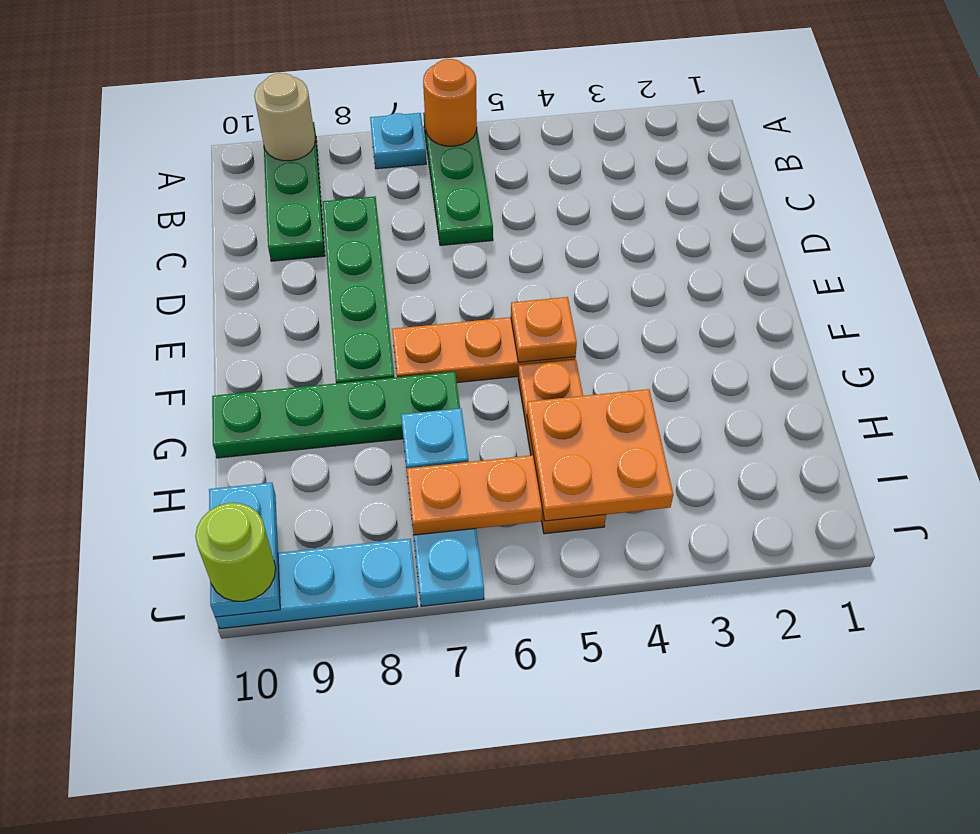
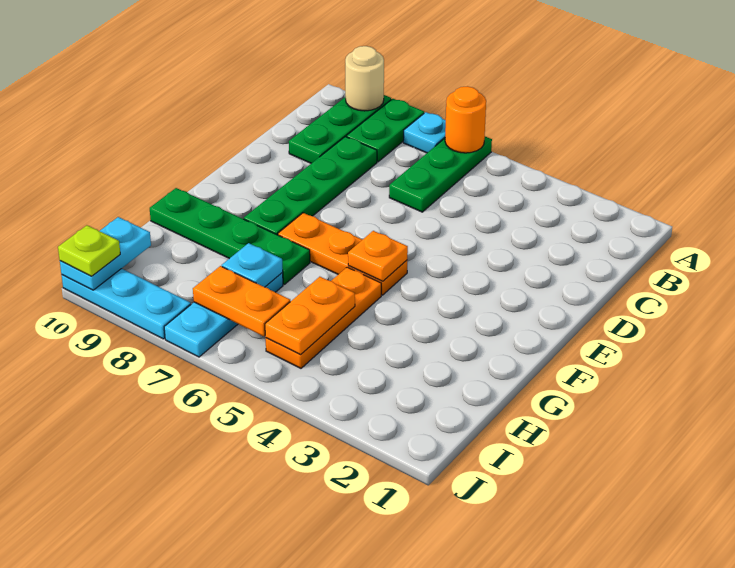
none -> green plate A8:B8 level 1
orange plate H4:I5 level 2 -> orange plate H5:I5 level 2
lime round brick J10 level 3 -> lime plate J10 level 3

